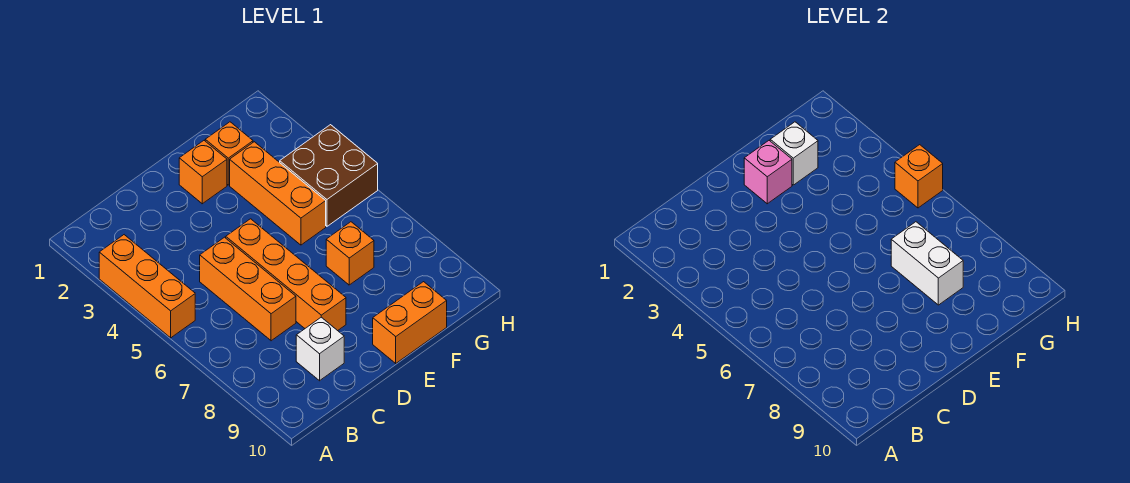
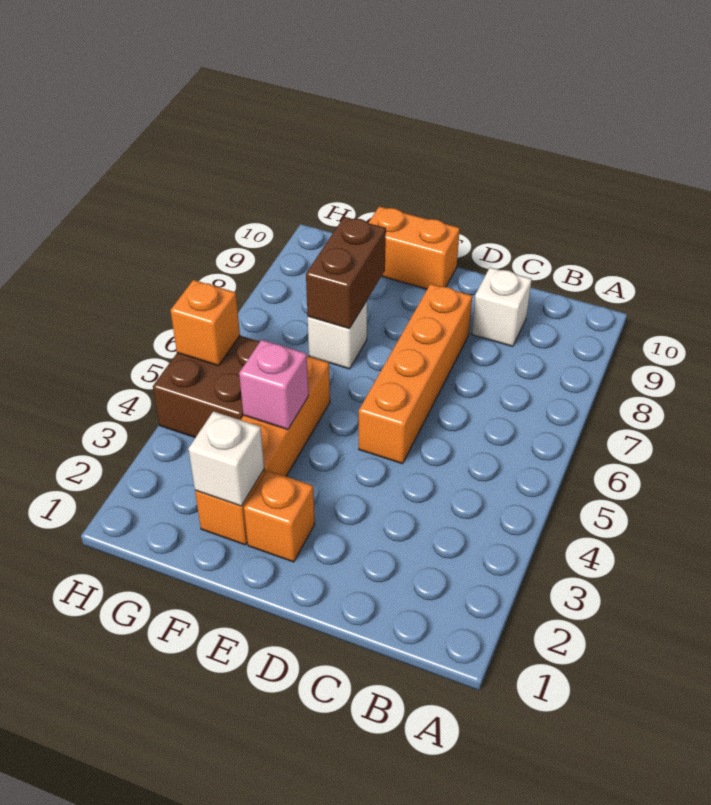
orange brick A3:A5 level 1 -> none
orange brick C5:C7 level 1 -> none
pink brick E2 level 2 -> pink brick F4 level 2
orange brick F7 level 1 -> white brick F7 level 1
white brick F7:F8 level 2 -> brown brick F7:F8 level 2

